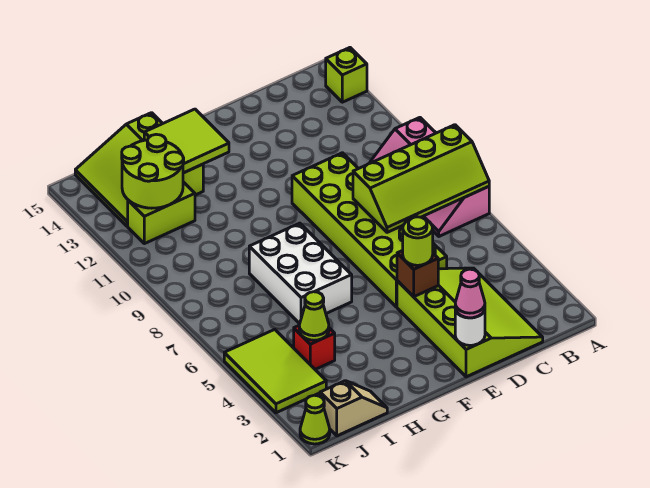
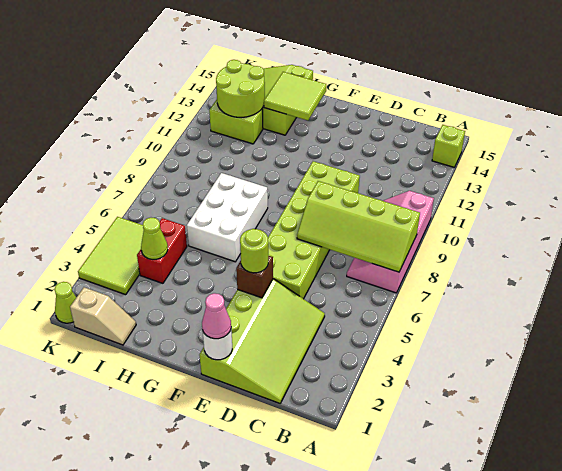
red brick I4 level 1 -> red brick I4:I5 level 1

